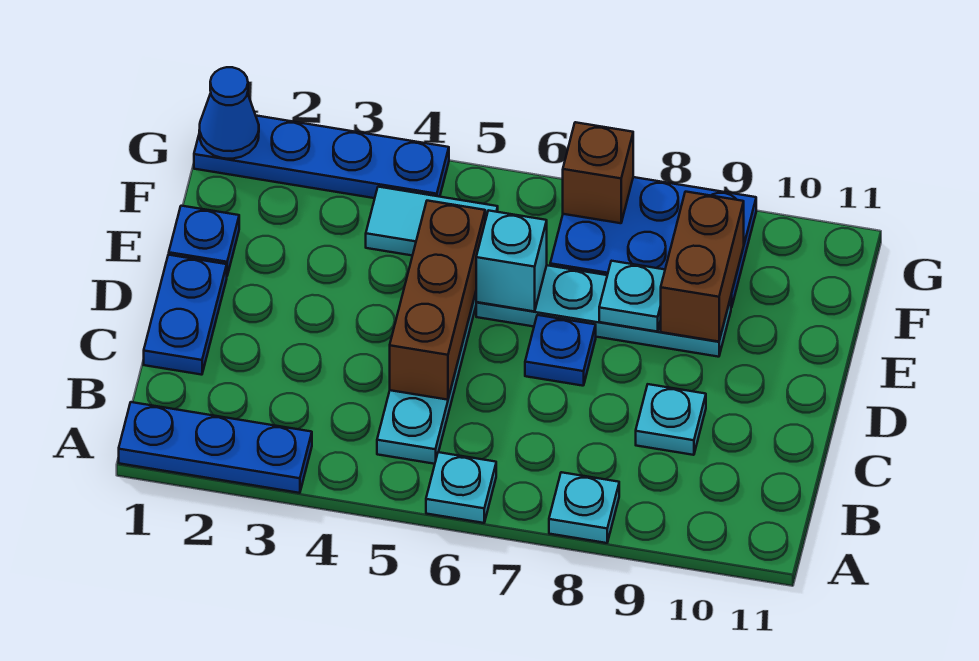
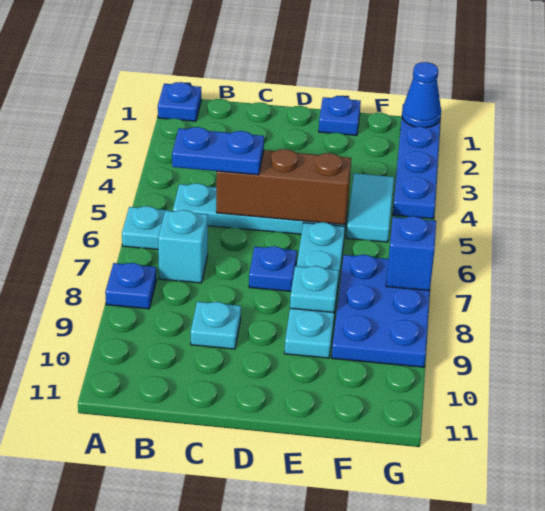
blue plate A1:A3 level 1 -> blue plate A1 level 1
cyan plate A8 level 1 -> blue plate A8 level 1
blue plate C1:D1 level 1 -> blue plate B5:C5 level 3
cyan brick E6 level 2 -> cyan brick B7 level 1
brown brick E9:F9 level 2 -> none
brown brick G7 level 2 -> blue brick G7 level 2

